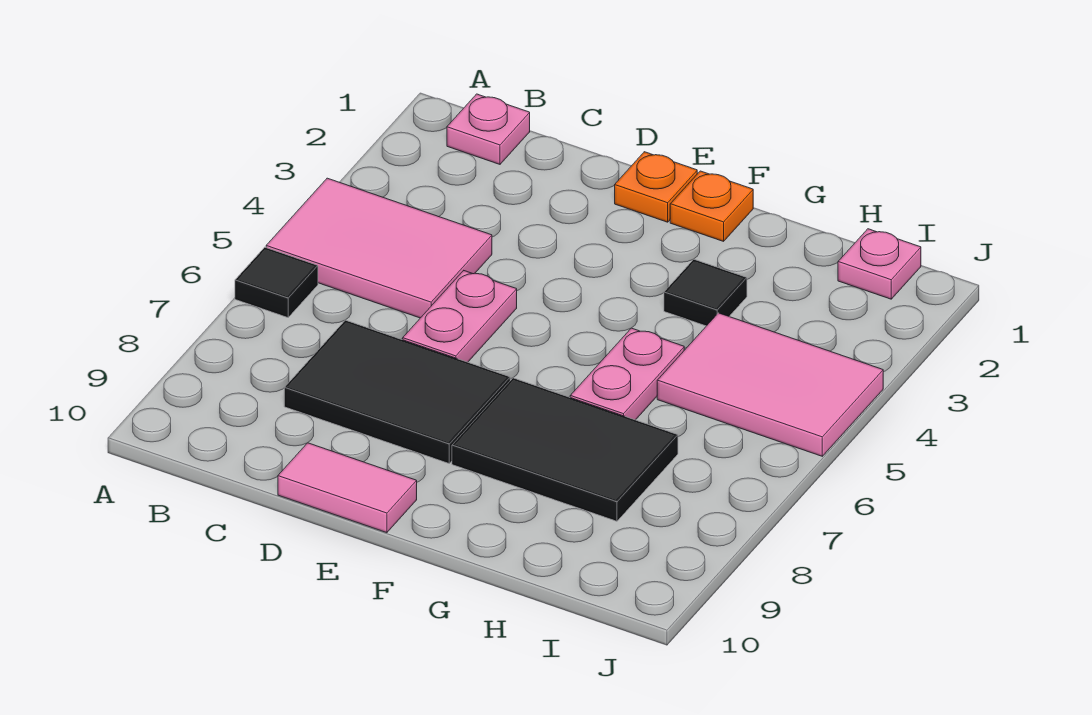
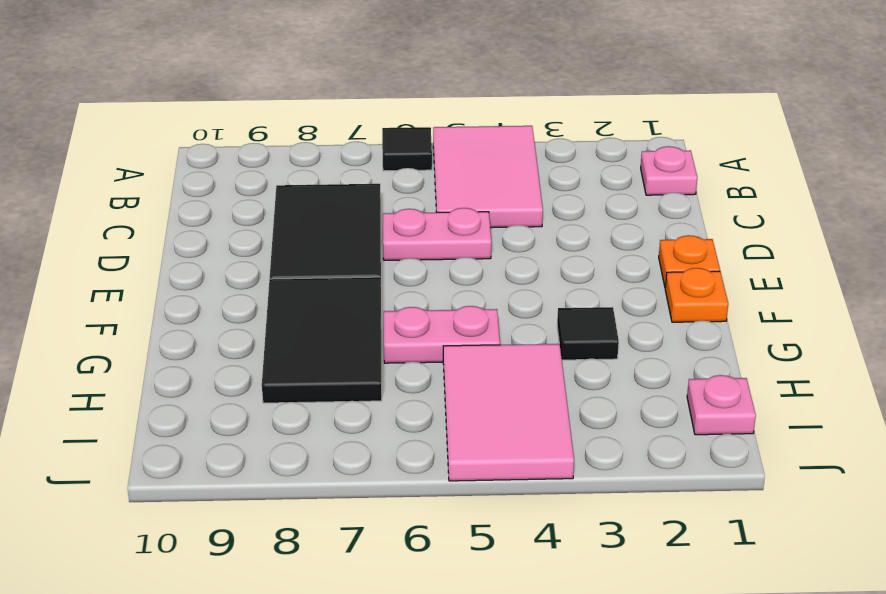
pink tile D10:E10 level 1 -> none

